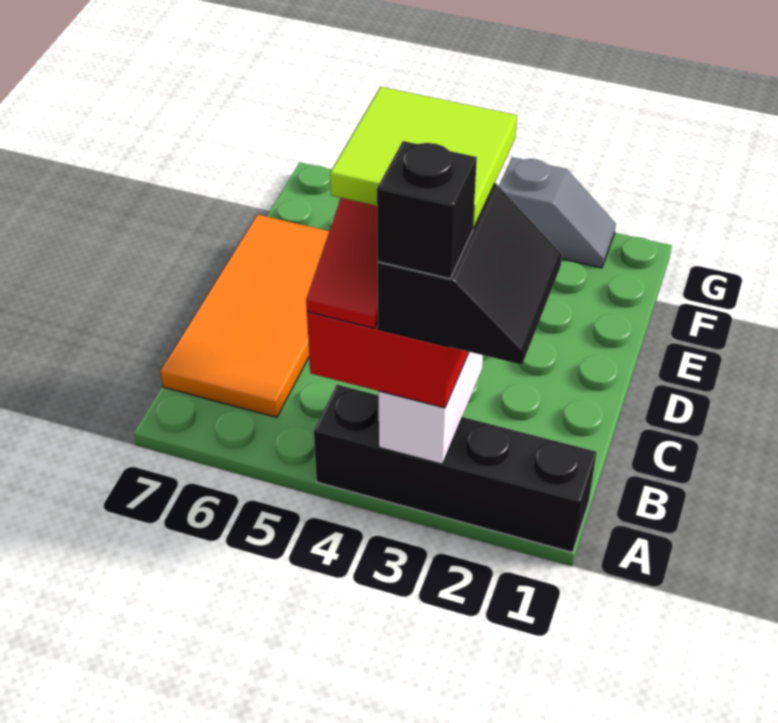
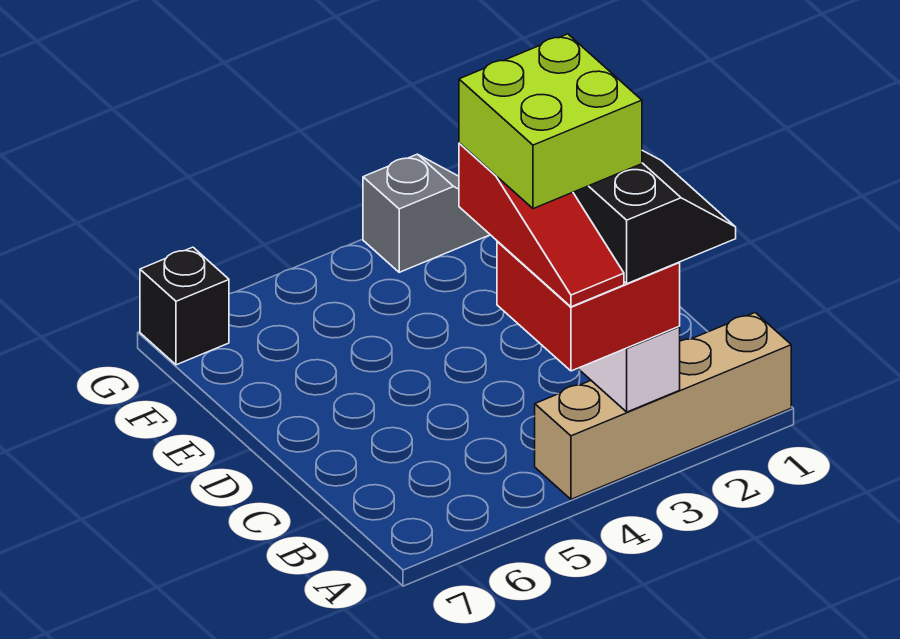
black brick A1:A4 level 1 -> tan brick A1:A4 level 1
black brick A3 level 5 -> black brick G7 level 1
lime tile B3:C4 level 5 -> lime brick B3:C4 level 5
orange tile B6:E7 level 1 -> none

